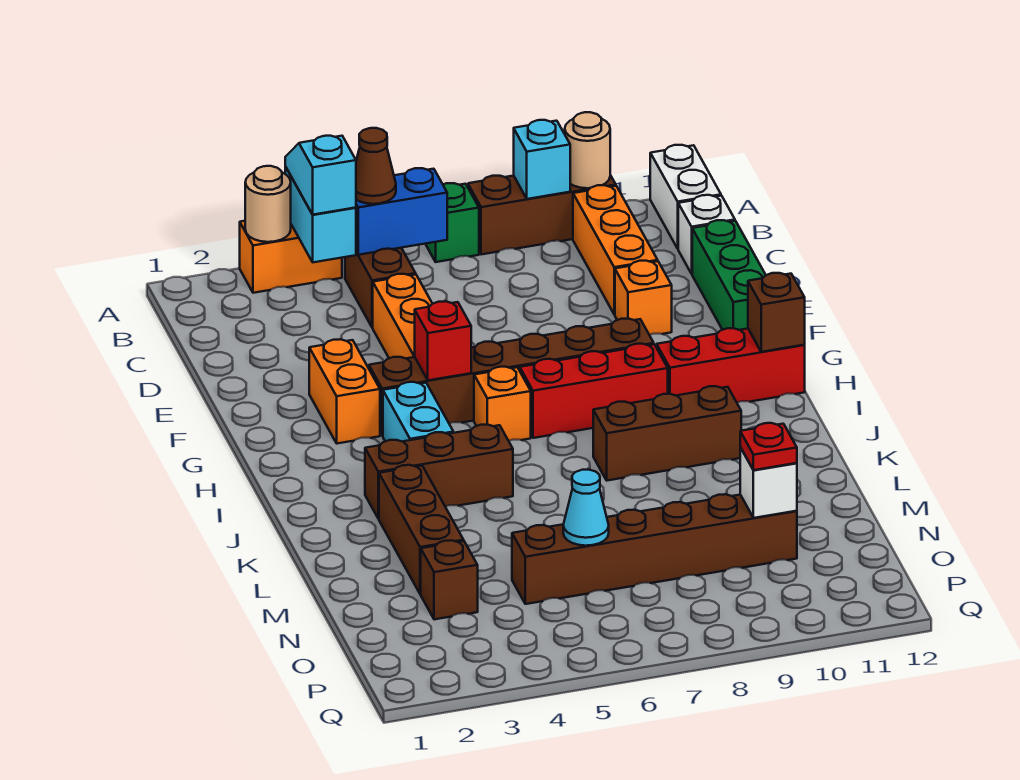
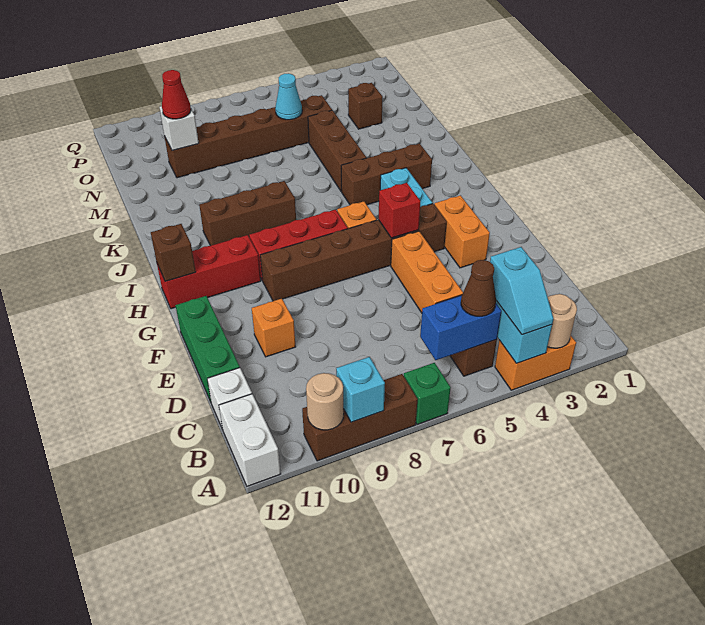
orange brick B10:D10 level 1 -> none
brown brick K3:M3 level 1 -> brown brick K5:M5 level 1
red plate N10 level 3 -> red cone N10 level 3

